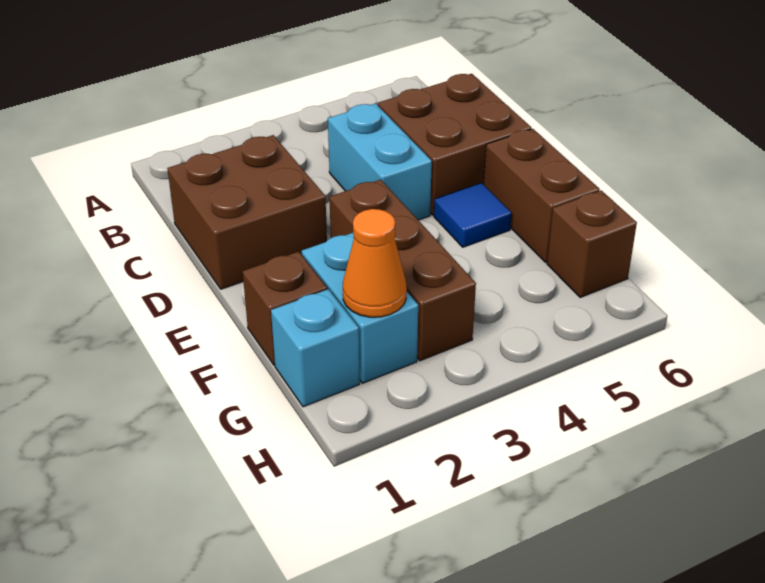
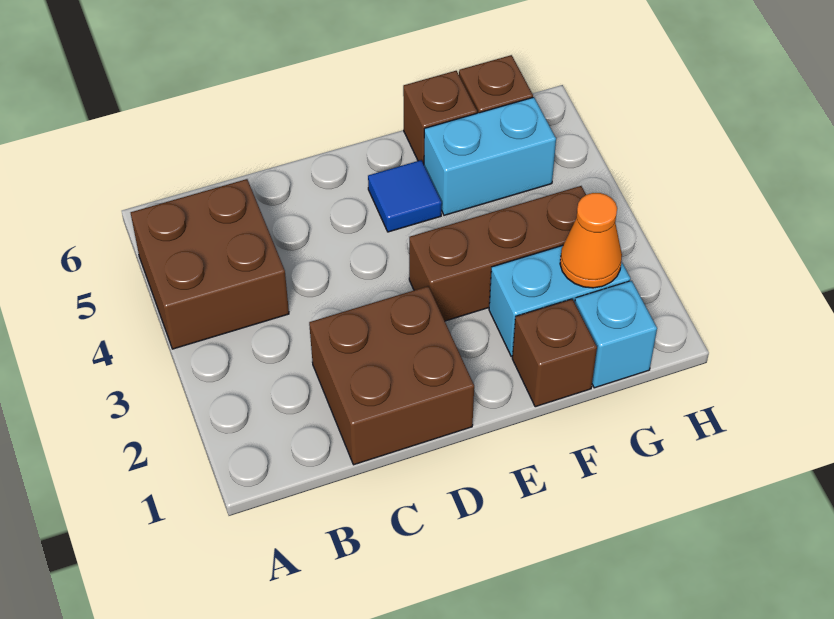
cyan brick C4:D4 level 1 -> cyan brick F5:G5 level 1
brown brick C5:D6 level 1 -> brown brick A4:B5 level 1
brown brick E6:F6 level 1 -> brown brick F6 level 1

